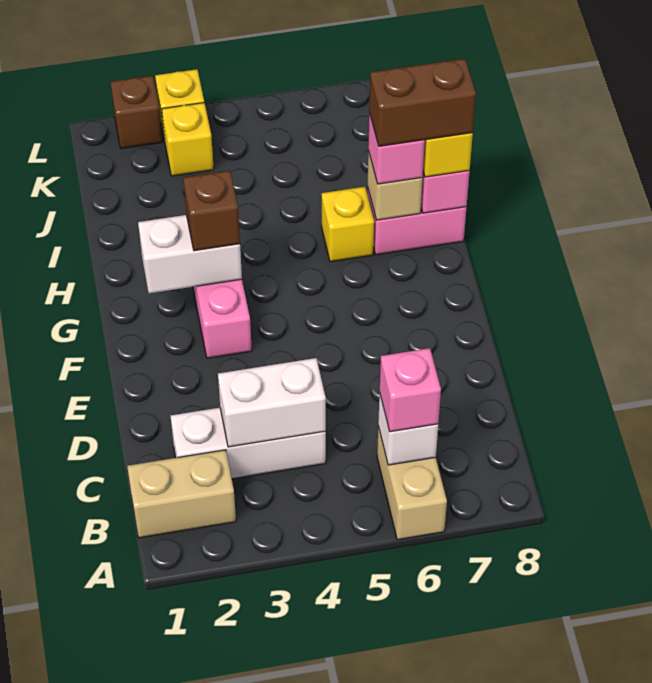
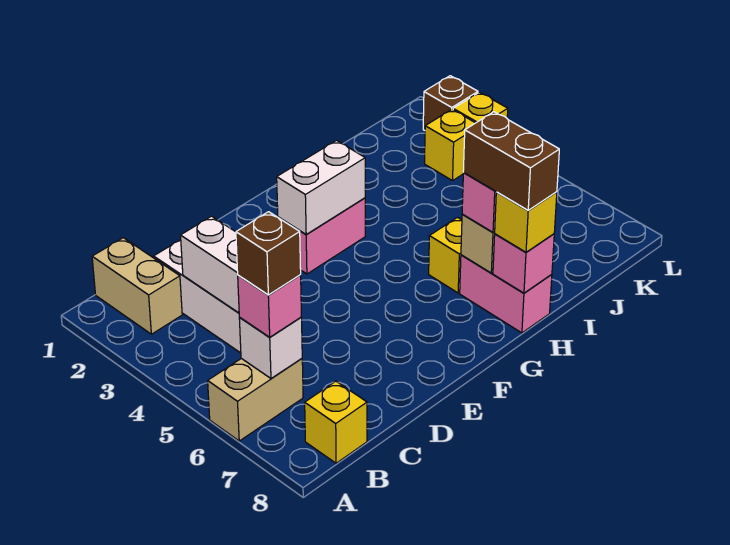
none -> yellow brick B8 level 1
white brick G2:G3 level 2 -> white brick F3:G3 level 2
brown brick G3 level 3 -> brown brick B6 level 4

